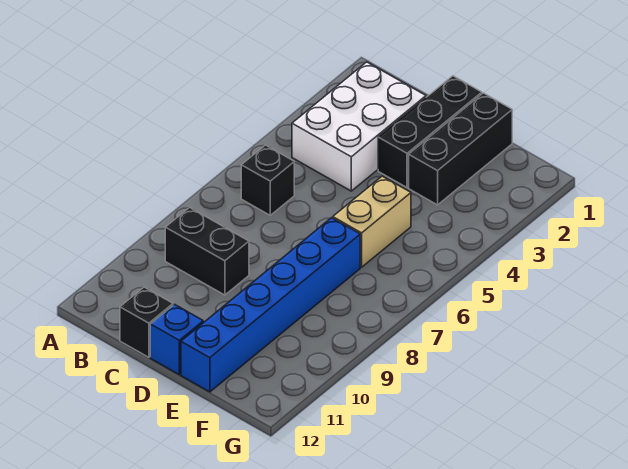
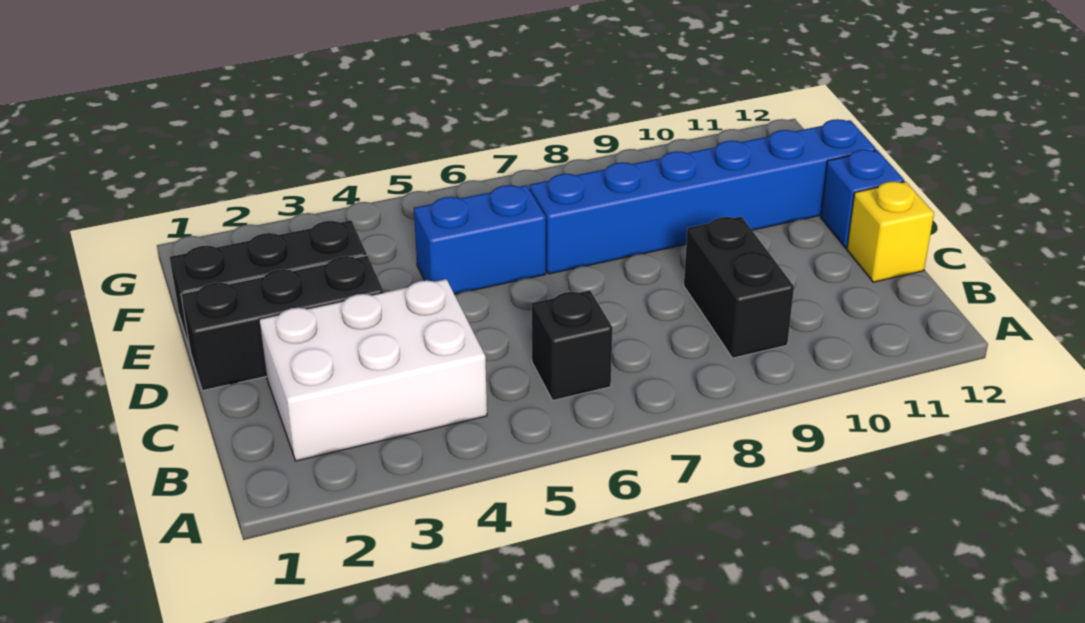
black brick C12 level 1 -> yellow brick C12 level 1
tan brick E5:E6 level 1 -> blue brick E5:E6 level 1

